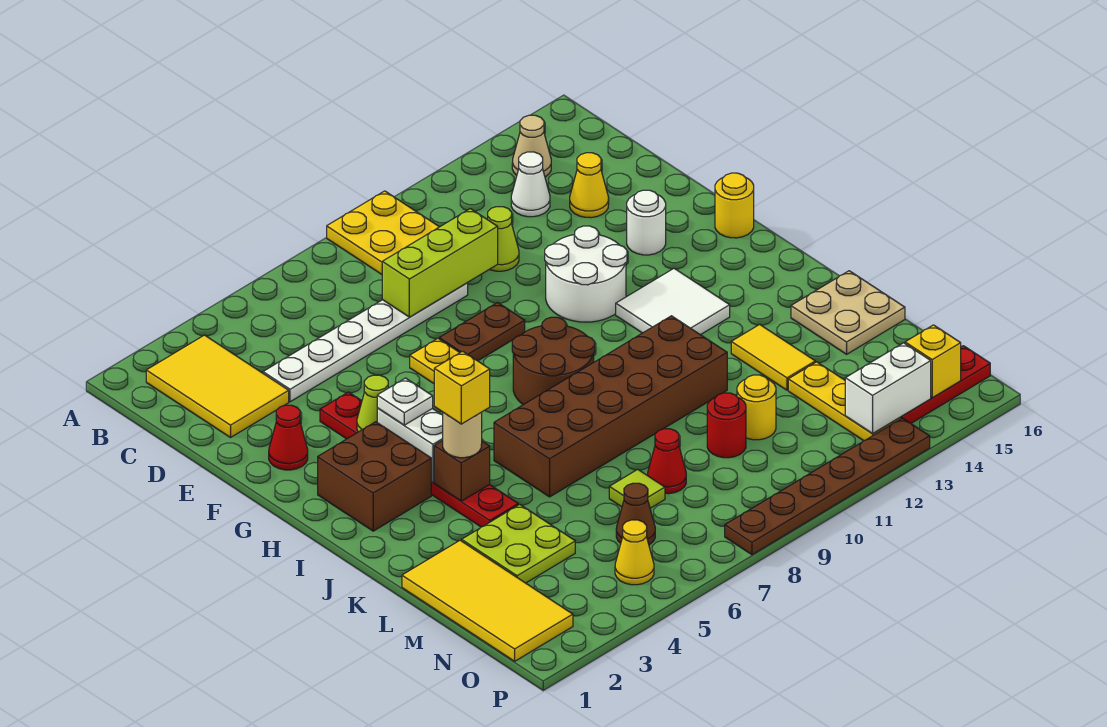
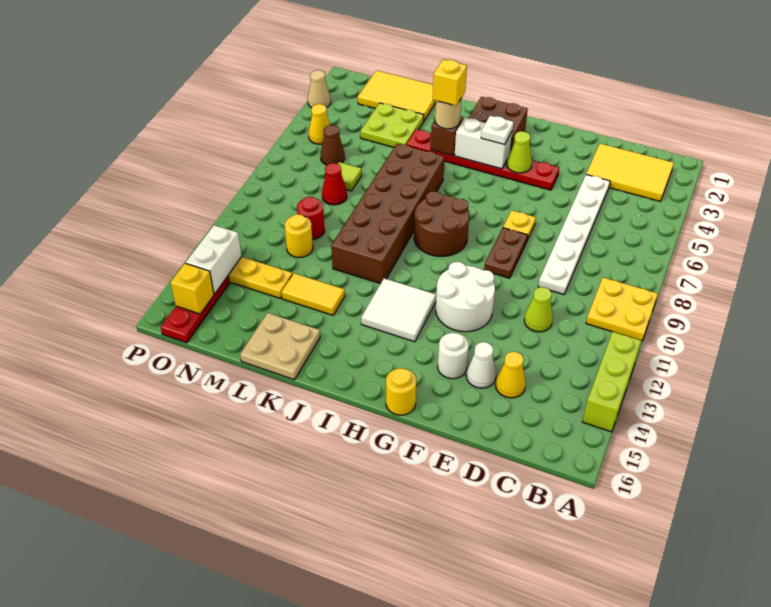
tan cone B14 level 1 -> tan cone P3 level 1
white cone C13 level 1 -> white cone E14 level 1
lime brick D8:D10 level 2 -> lime brick A12:A14 level 1
red cone F2 level 1 -> none
yellow tile L1:O2 level 1 -> yellow tile L1:N2 level 1
brown plate P8:P13 level 1 -> none

